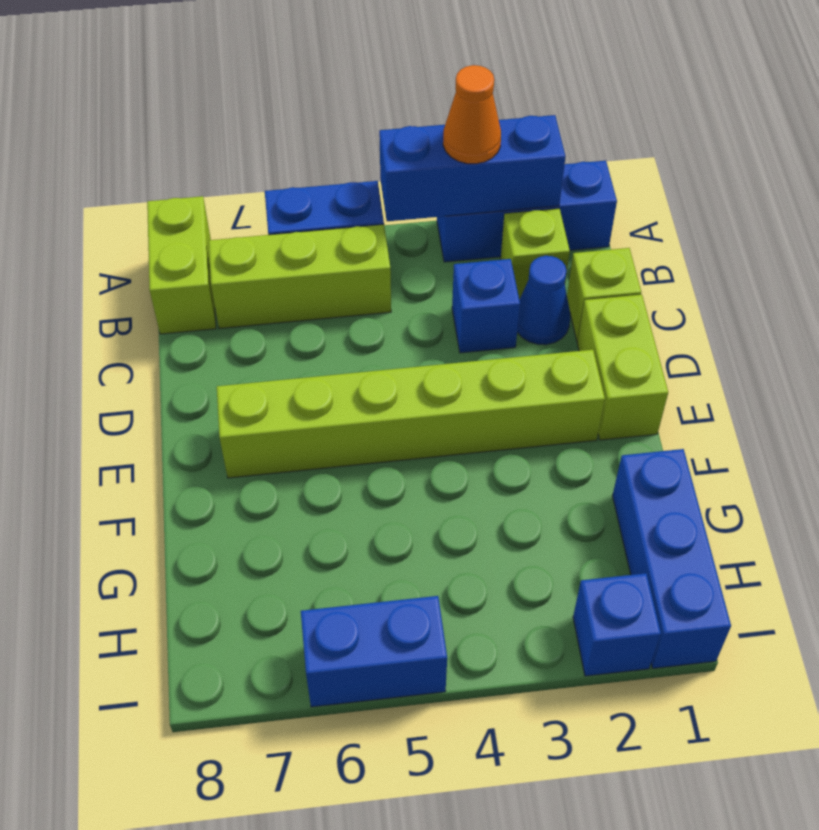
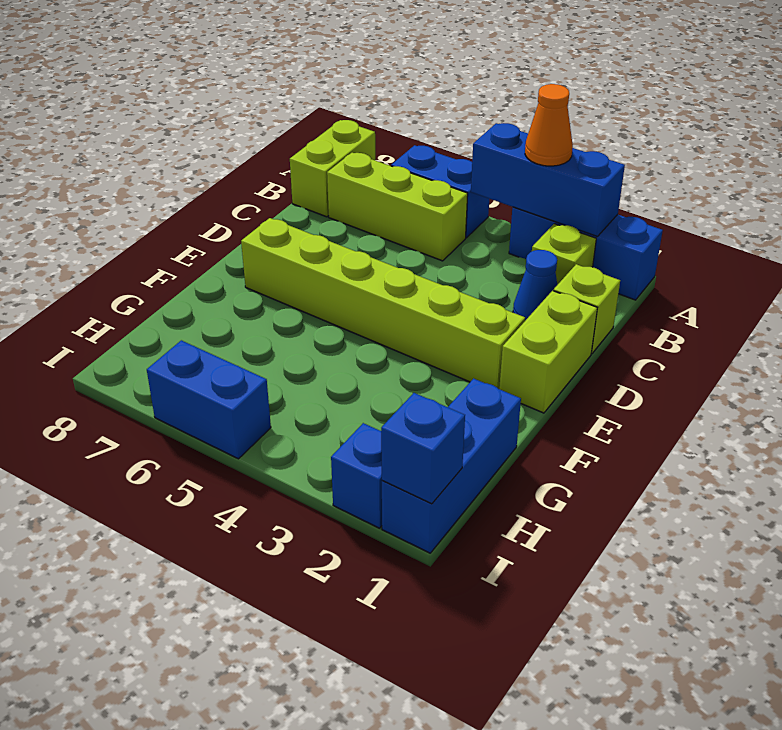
blue brick C3 level 1 -> blue brick I1 level 2

